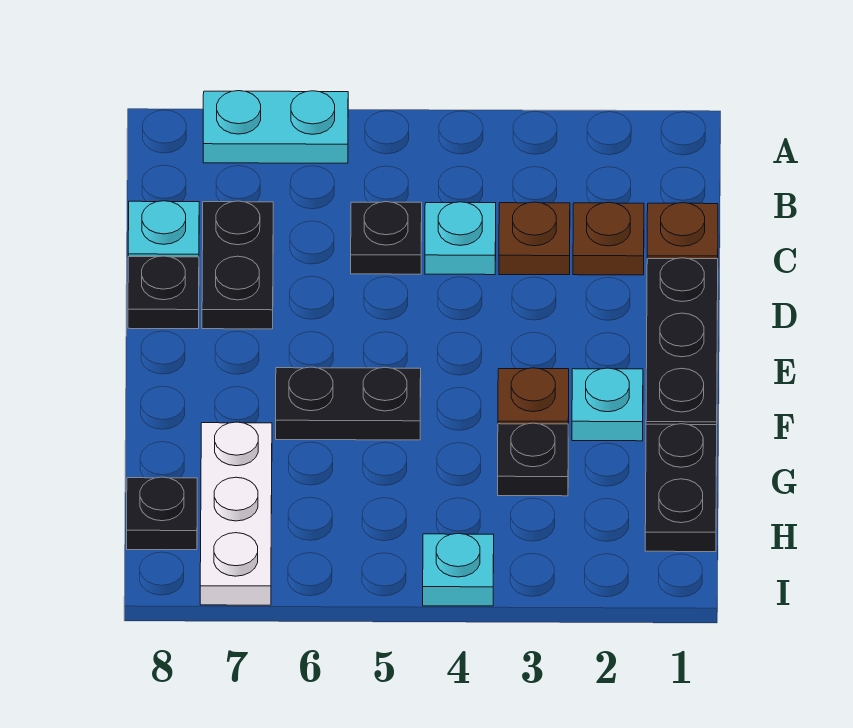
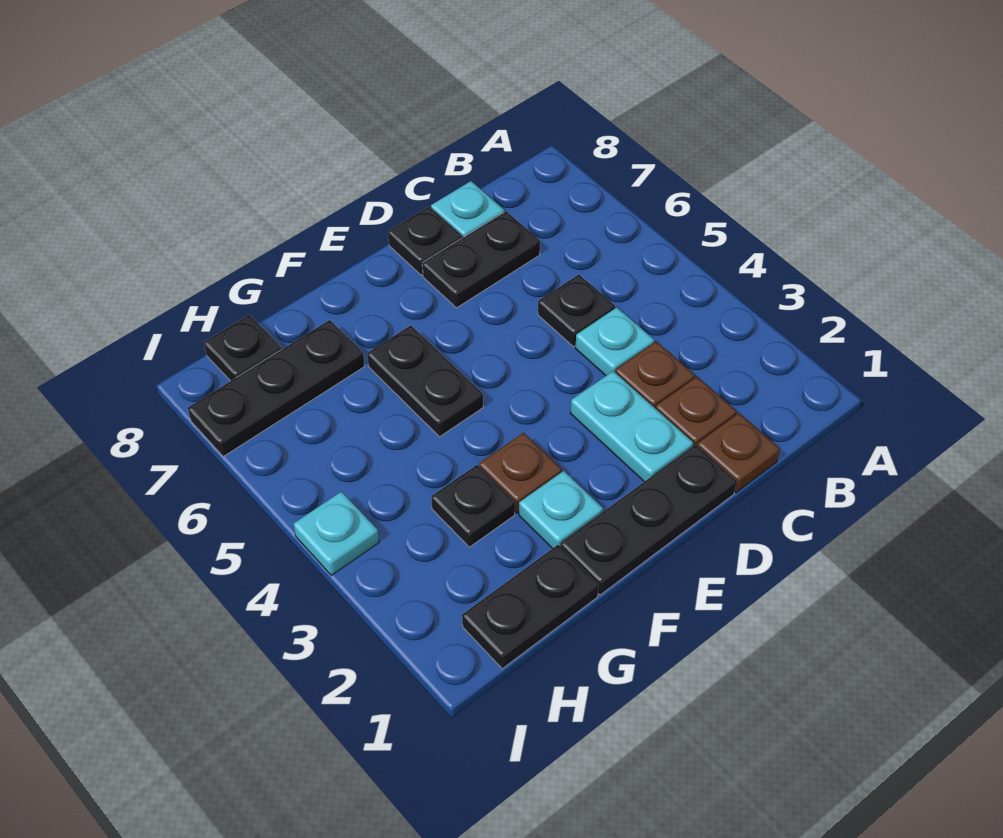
cyan plate A6:A7 level 1 -> cyan plate D2:D3 level 1
white plate G7:I7 level 1 -> black plate G7:I7 level 1

